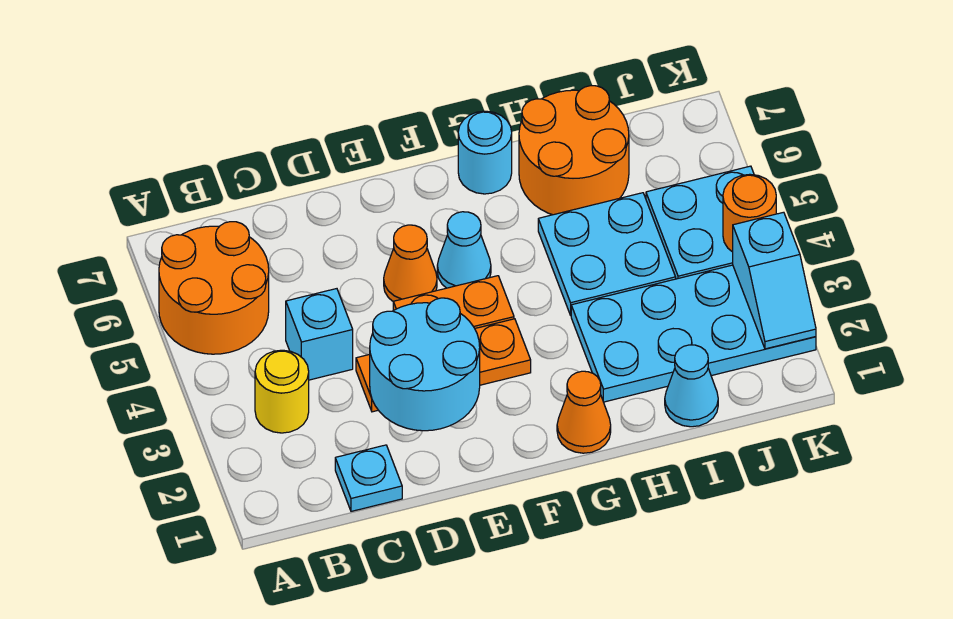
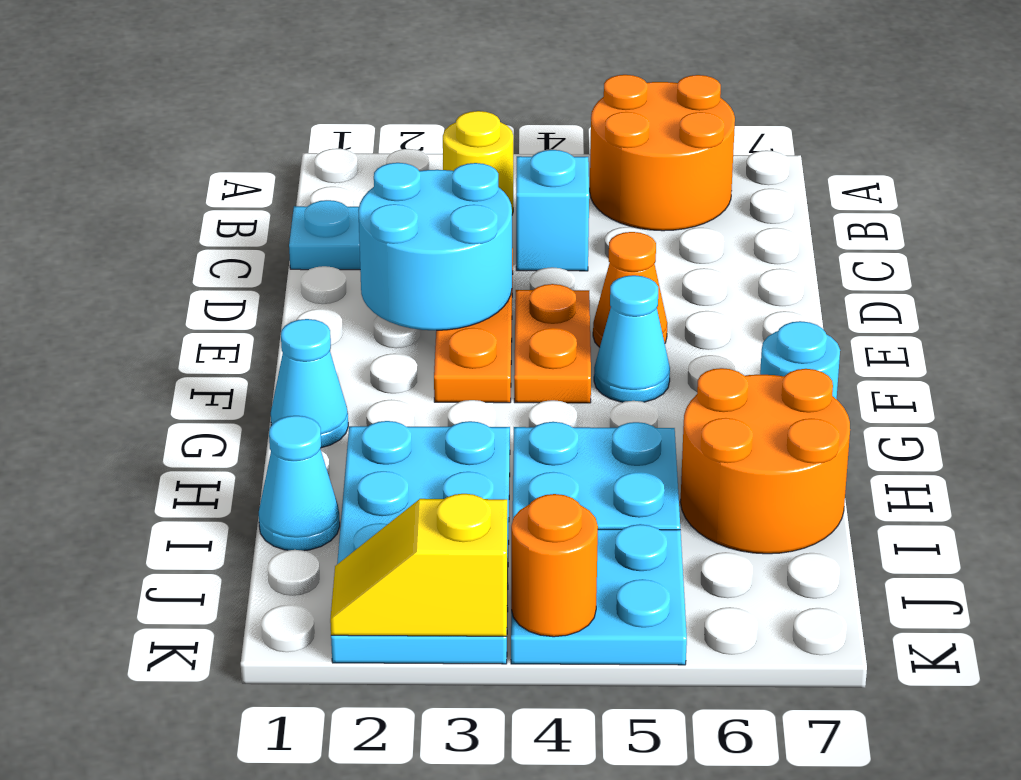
orange cone G1 level 1 -> cyan cone G1 level 1
cyan slope K2:K3 level 2 top 3 -> yellow slope K2:K3 level 2 top 3

